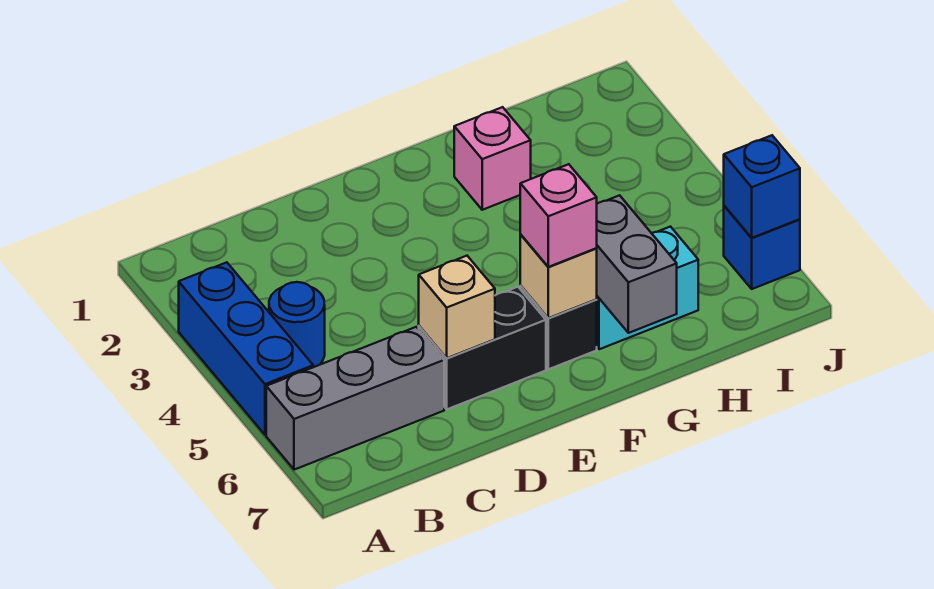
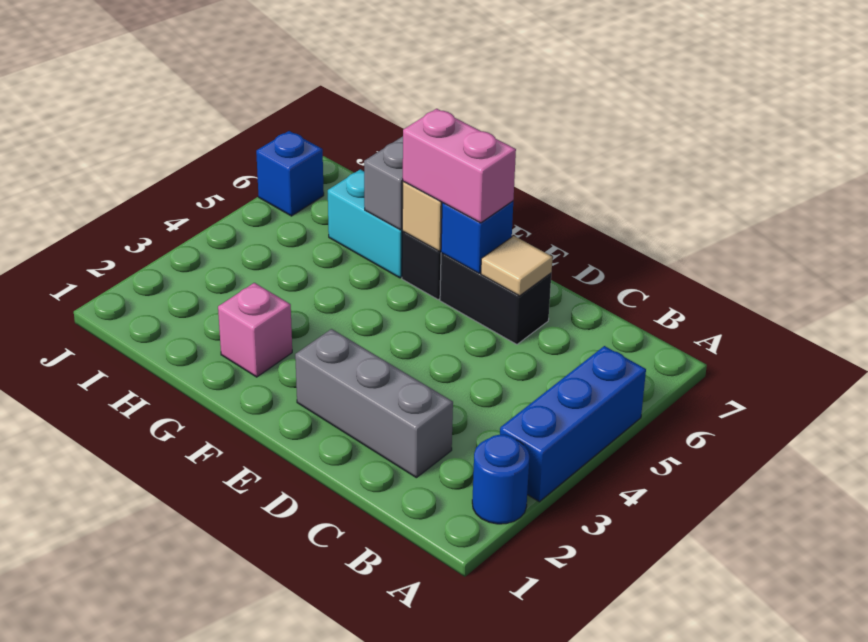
grey brick A6:C6 level 1 -> grey brick C2:E2 level 1
blue round brick B4 level 1 -> blue round brick A2 level 1
tan brick D6 level 2 -> tan tile D6 level 2
pink brick F6 level 3 -> pink brick E6:F6 level 3
blue brick J6 level 2 -> blue brick E6 level 2

